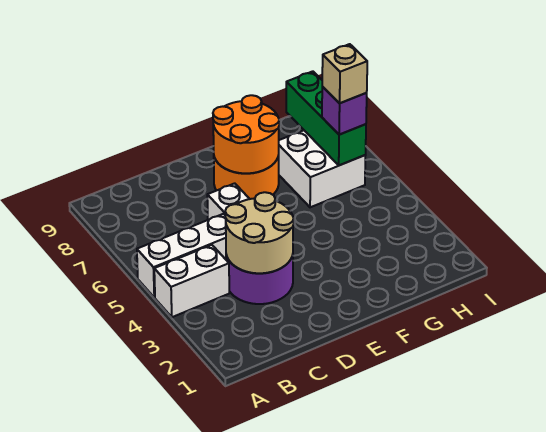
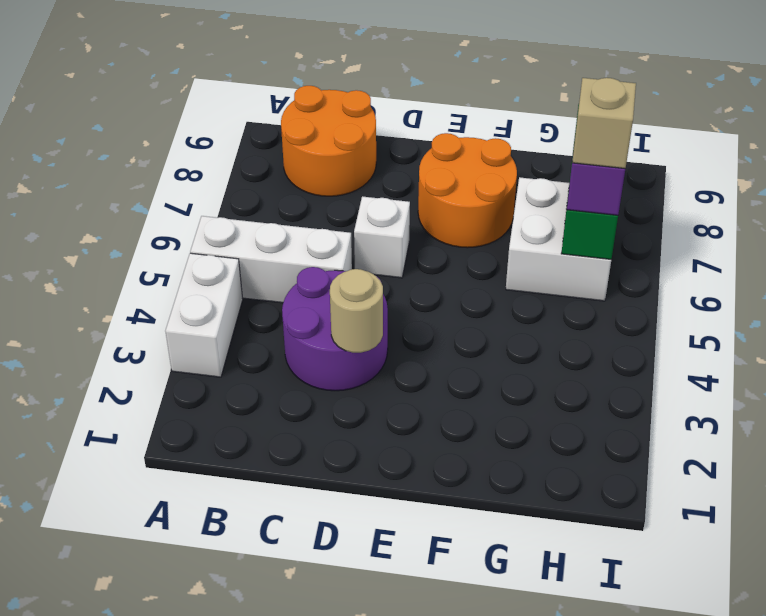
white brick A4:B4 level 1 -> white brick A3:A4 level 1
tan round brick C3:D4 level 2 -> tan round brick D3 level 2
orange round brick E7:F8 level 2 -> orange round brick B8:C9 level 1

